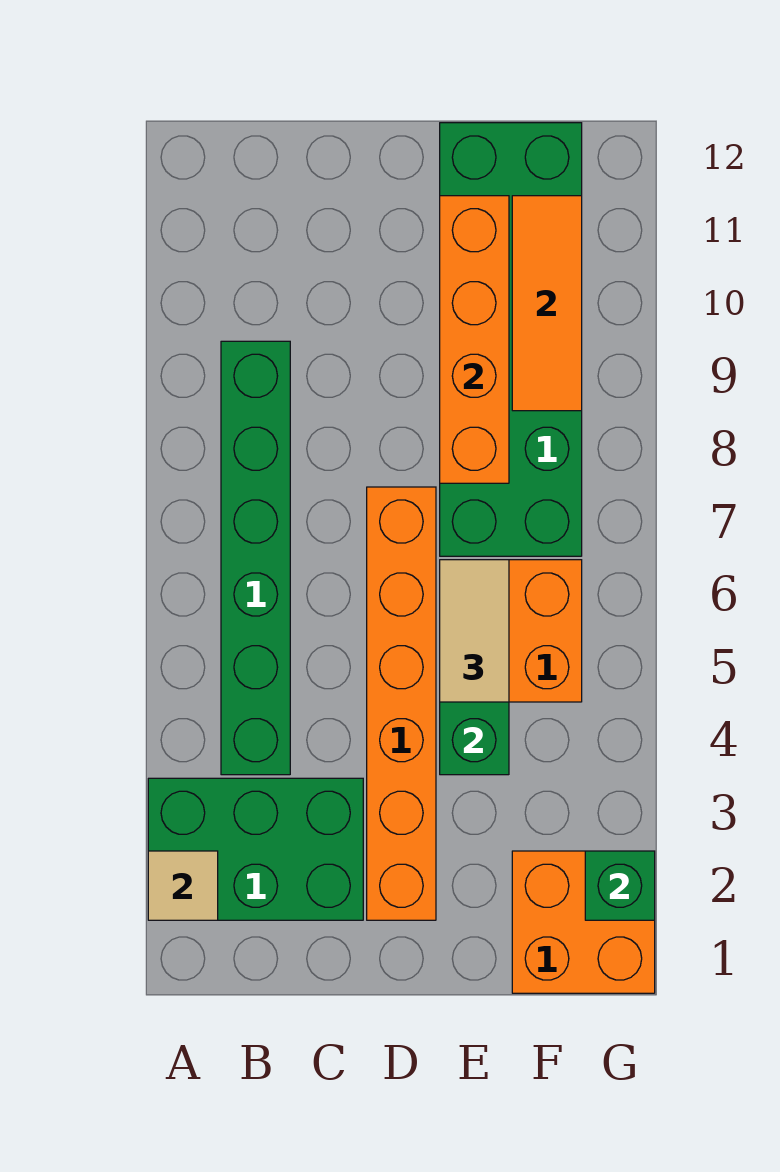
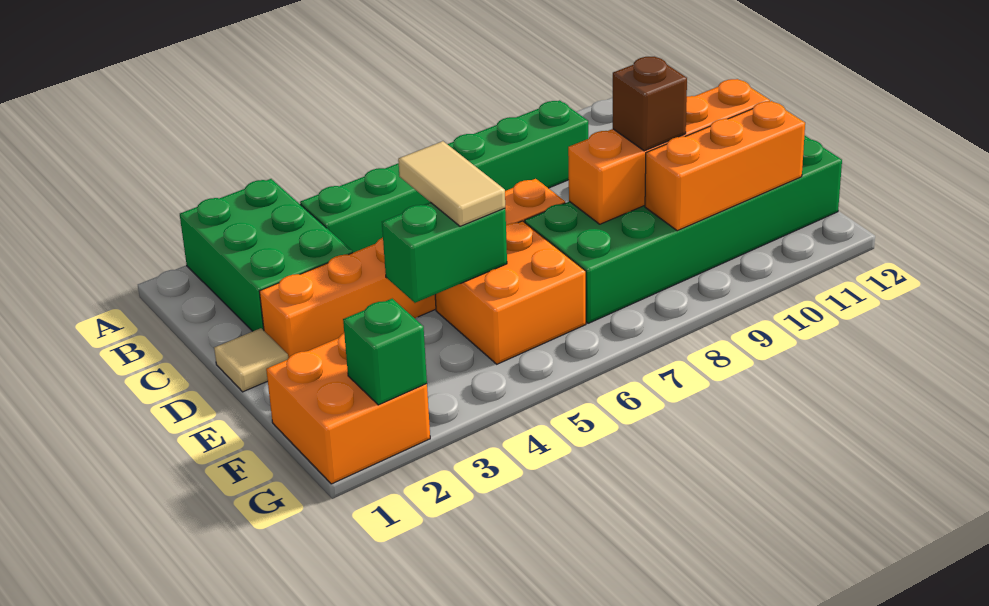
tan tile A2 level 2 -> tan tile D1 level 1
tan tile E5:E6 level 3 -> tan tile D5:E5 level 3
none -> brown brick E9 level 3
orange tile F9:F11 level 2 -> orange brick F9:F11 level 2

